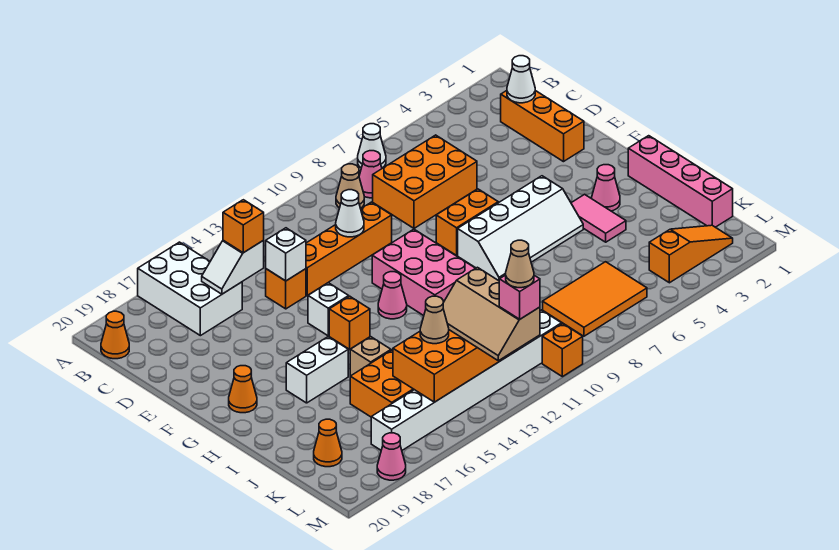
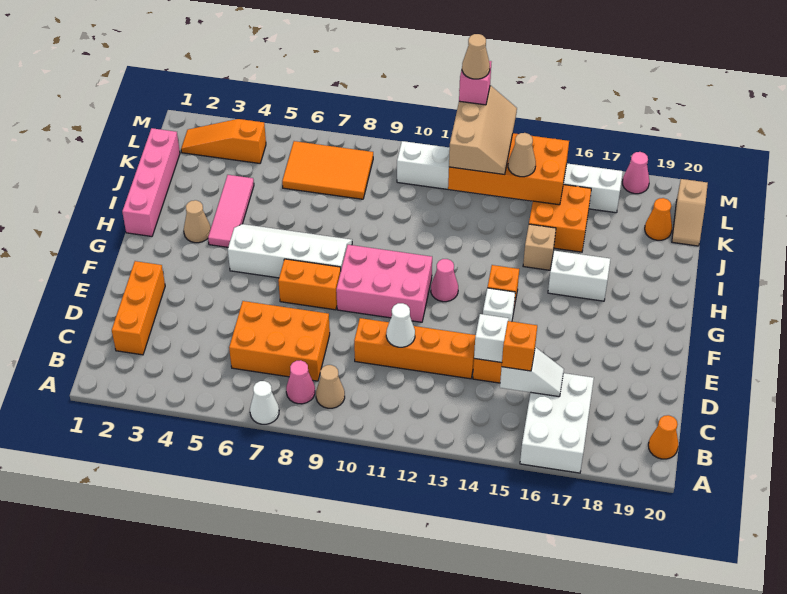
white cone C2 level 2 -> none
pink brick F10:H11 level 1 -> pink brick F9:G11 level 1
orange cone G19 level 1 -> none
pink cone H3 level 1 -> tan cone H3 level 1
pink tile H4:I4 level 1 -> pink tile H4:J4 level 1
none -> tan slope K20:L20 level 1 top L
orange brick M10 level 1 -> none

